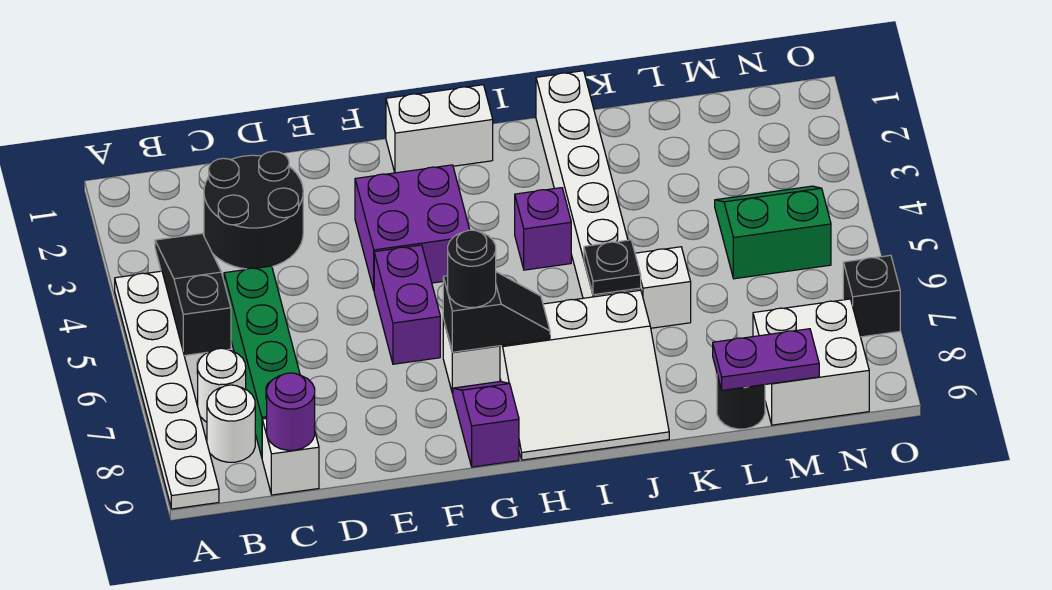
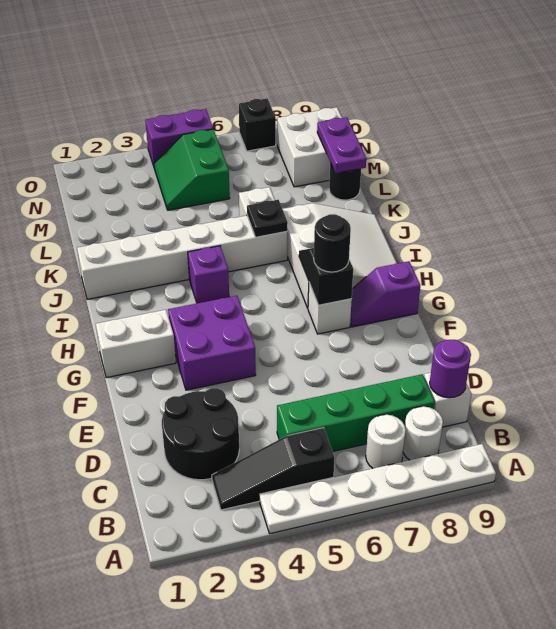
purple brick F5:F6 level 1 -> purple brick O4:O5 level 1
white brick G1:H1 level 1 -> white brick G1:G2 level 1

